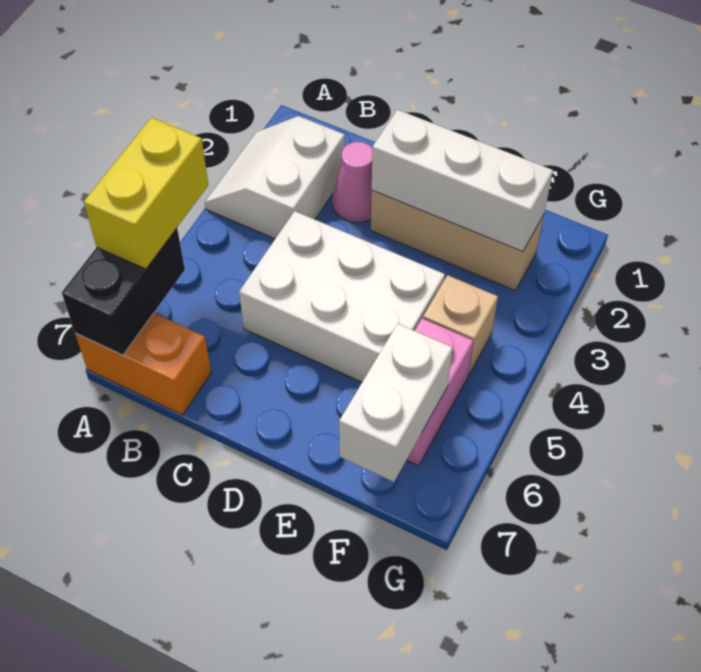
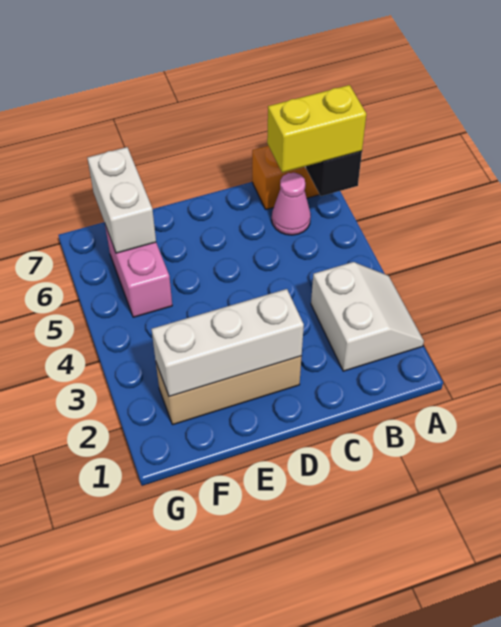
yellow brick A5:A6 level 3 -> yellow brick A6:B6 level 3
pink cone C2 level 1 -> pink cone B6 level 1
white brick C4:E5 level 1 -> none
tan brick F4 level 1 -> none

